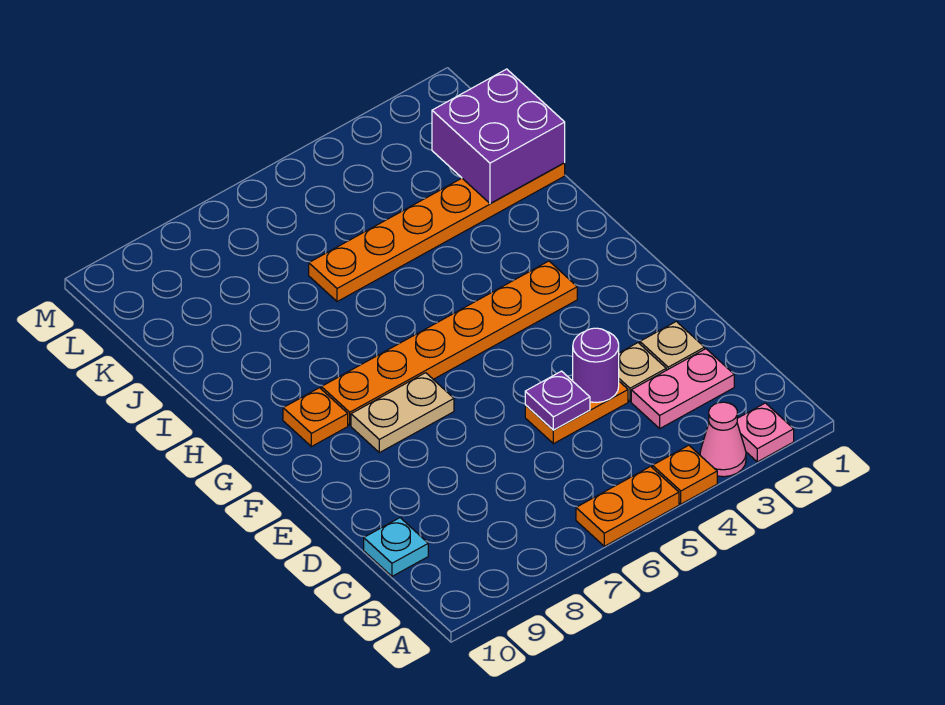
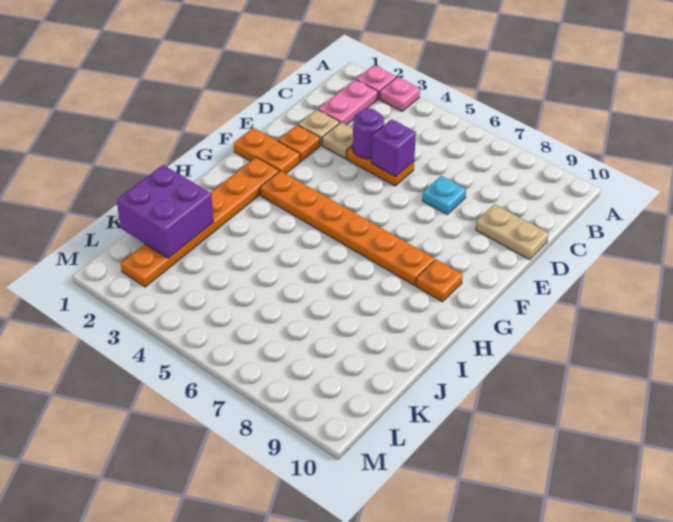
pink cone A3 level 1 -> pink plate A3 level 1
orange plate A4 level 1 -> orange plate E2 level 1
orange plate A5:A6 level 1 -> orange plate F1:F2 level 1
pink plate C2:C3 level 1 -> pink plate B2:C2 level 1
cyan plate C10 level 1 -> cyan plate D7 level 1
purple plate D5 level 2 -> purple brick D5 level 2
tan plate F7:F8 level 1 -> tan plate D9:D10 level 1
orange plate J1:J6 level 1 -> orange plate G2:L2 level 1

